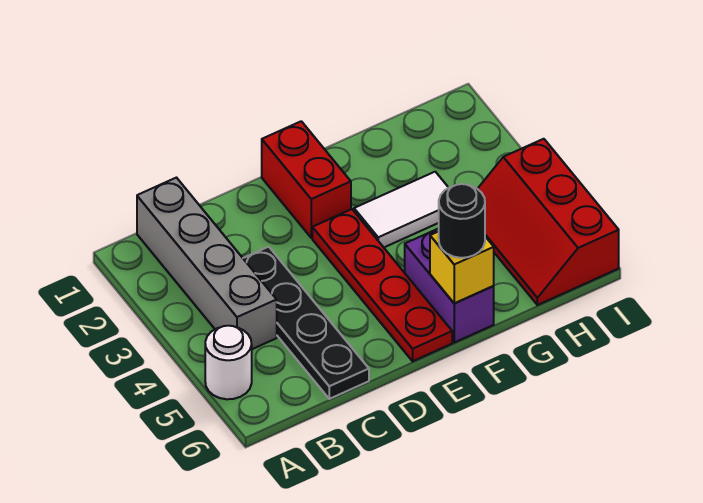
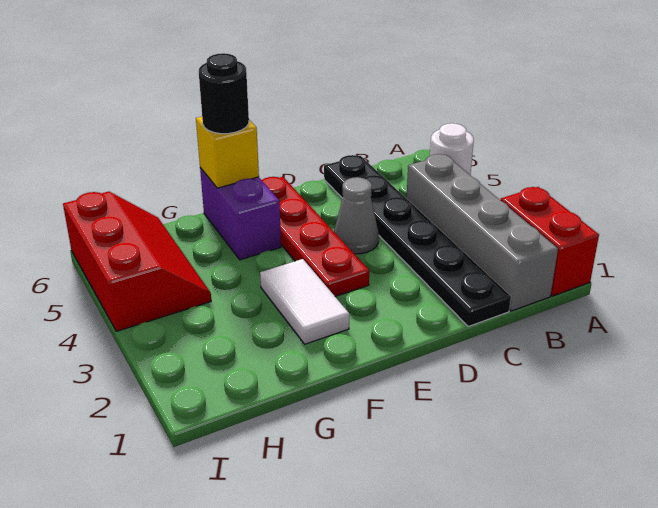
black plate C3:C6 level 1 -> black plate C1:C6 level 1
none -> grey cone D4 level 1
red brick E1:E2 level 1 -> red brick A1:A2 level 1
white tile F3:G3 level 1 -> white tile F2:F3 level 1

